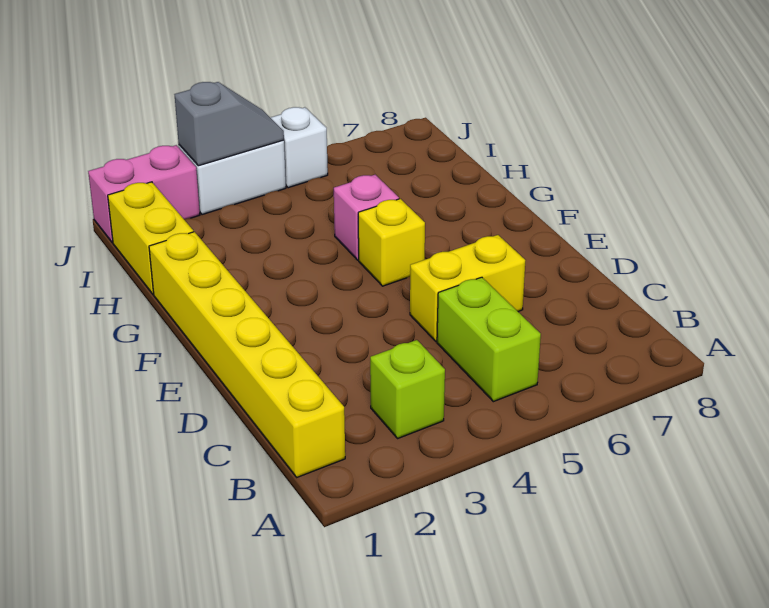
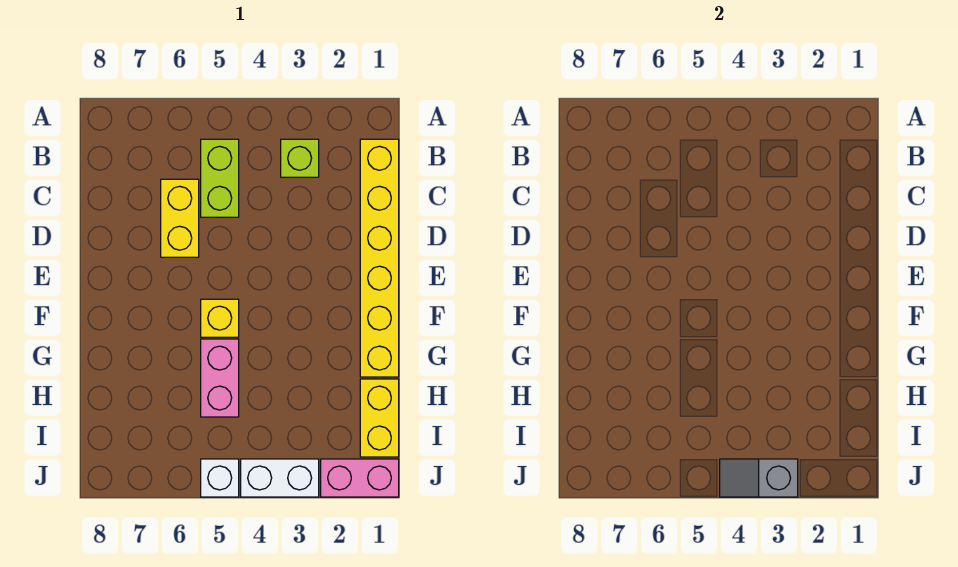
yellow brick D5:D6 level 1 -> yellow brick C6:D6 level 1
pink brick G5 level 1 -> pink brick G5:H5 level 1

